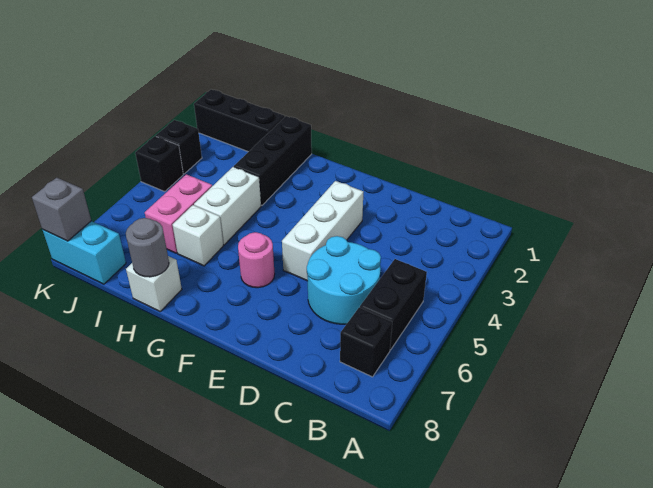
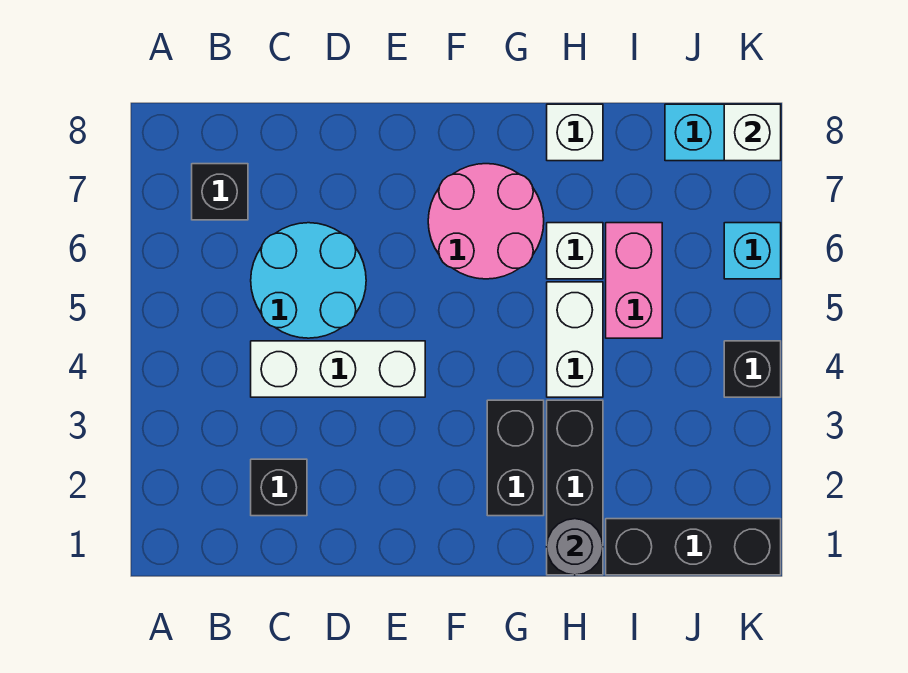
black brick B5:B6 level 1 -> black brick G2:G3 level 1
white brick E3:E5 level 1 -> white brick C4:E4 level 1
pink round brick F6 level 1 -> pink round brick F6:G7 level 1
grey round brick H8 level 2 -> grey round brick H1 level 2
black brick K3 level 1 -> black brick C2 level 1
none -> cyan brick K6 level 1
grey brick K8 level 2 -> white brick K8 level 2

